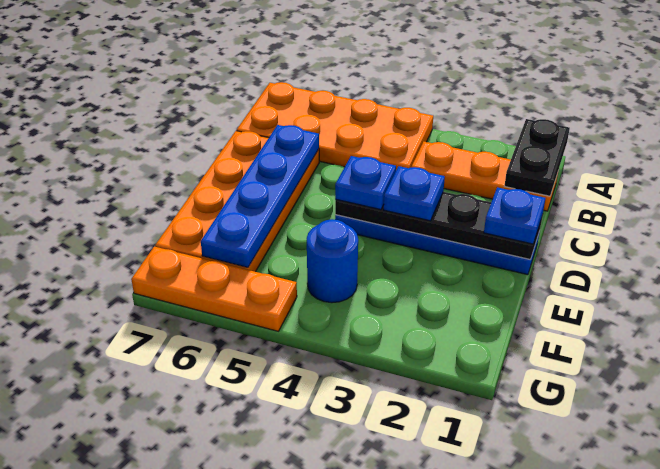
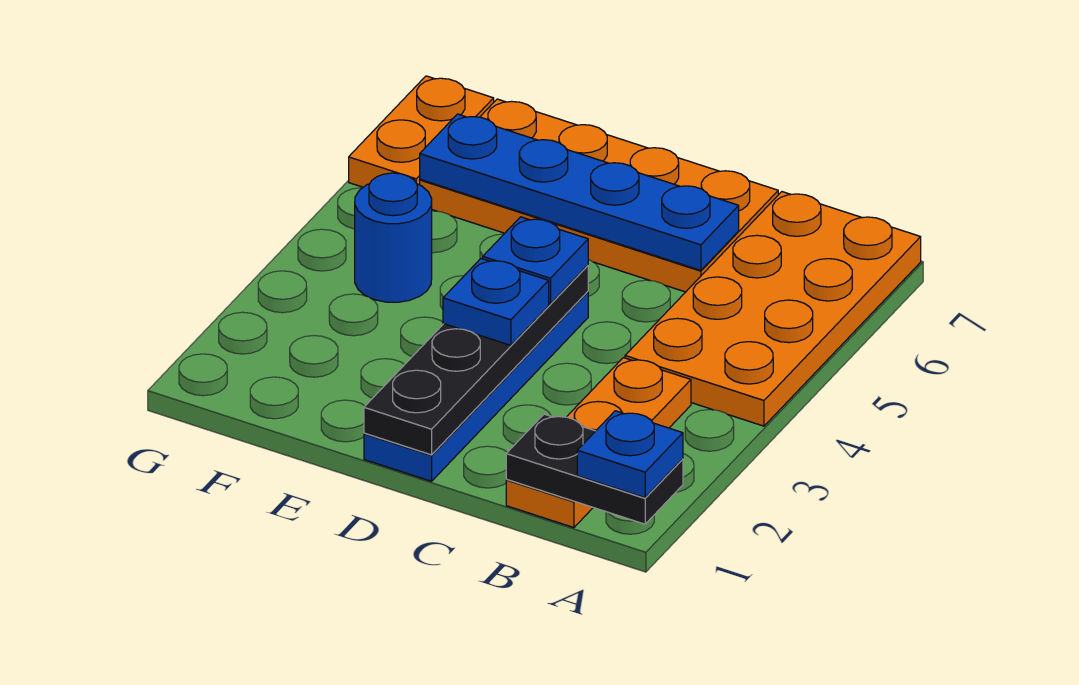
blue plate D1 level 3 -> blue plate A1 level 3
orange plate G5:G7 level 1 -> orange plate G6:G7 level 1

